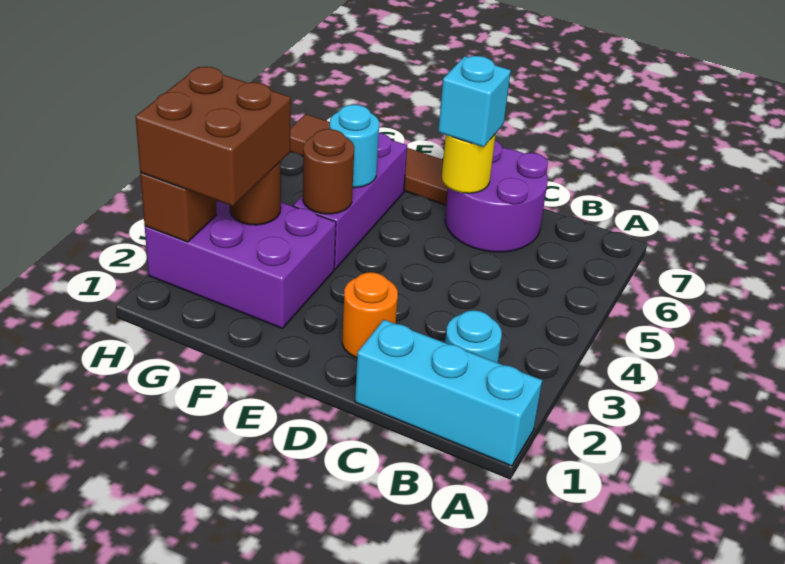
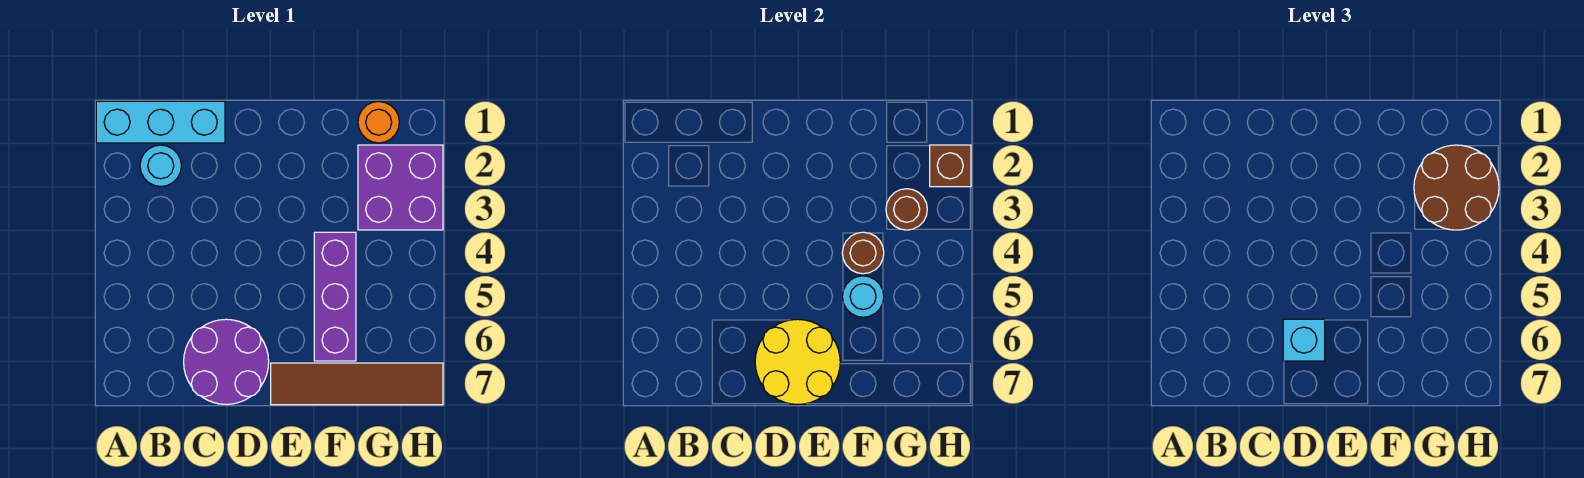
orange round brick D2 level 1 -> orange round brick G1 level 1
yellow round brick D6 level 2 -> yellow round brick D6:E7 level 2
purple brick F2:H3 level 1 -> purple brick G2:H3 level 1
brown brick G2:H3 level 3 -> brown round brick G2:H3 level 3

